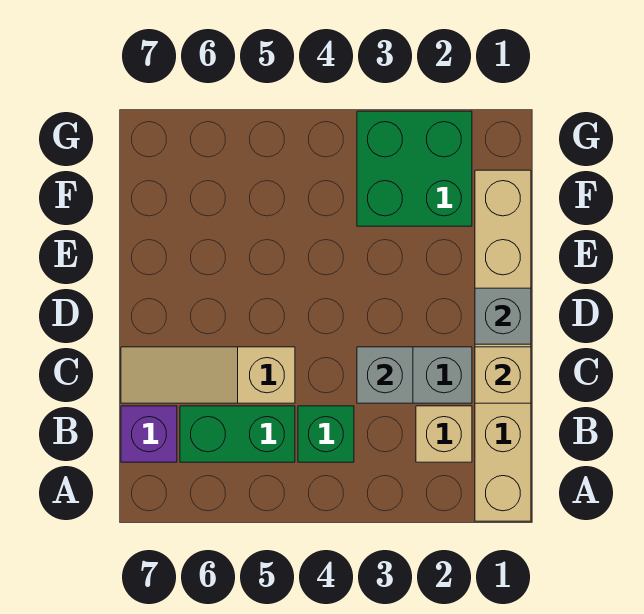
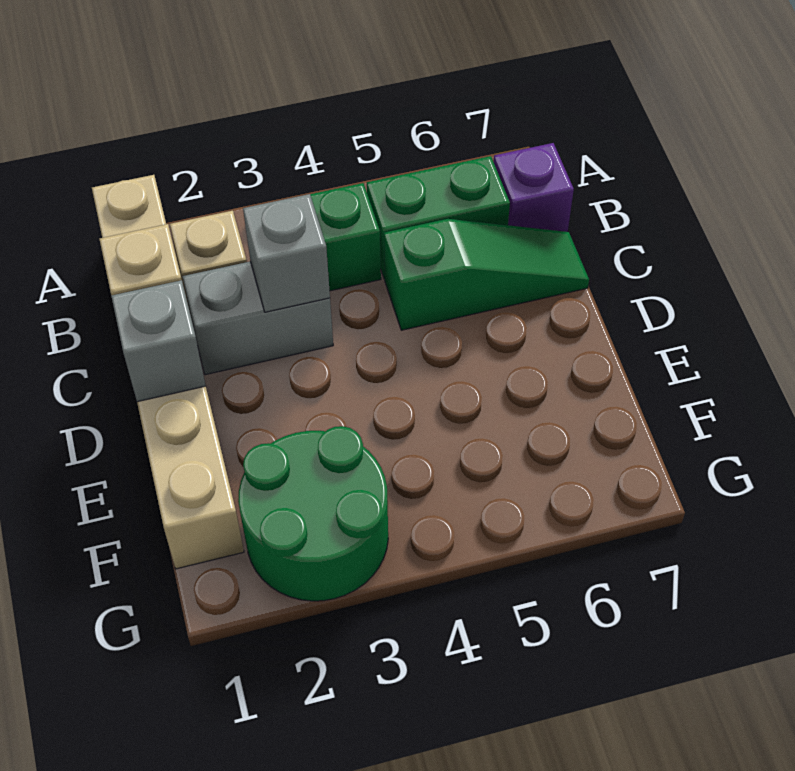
tan slope C5:C7 level 1 top 5 -> green slope C5:C7 level 1 top 5
green brick F2:G3 level 1 -> green round brick F2:G3 level 1

